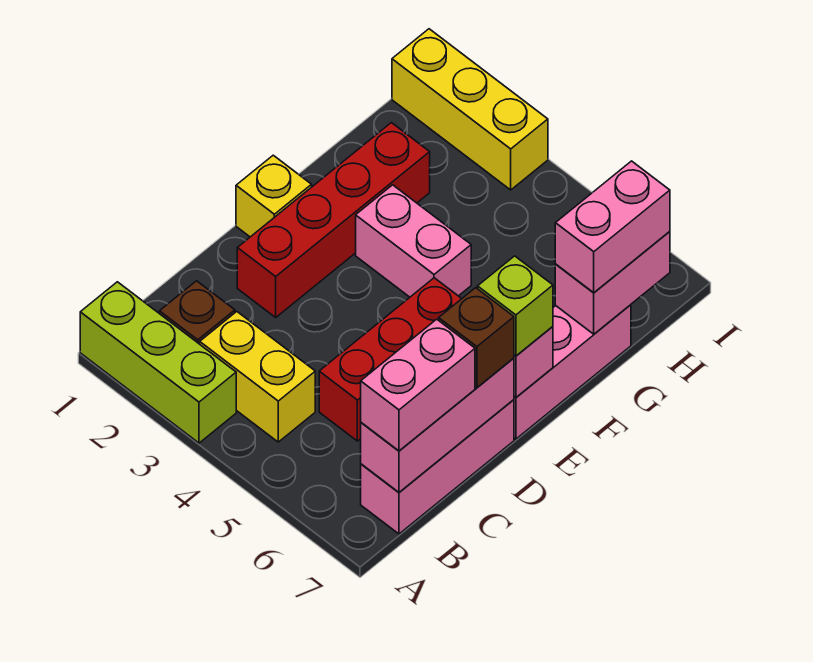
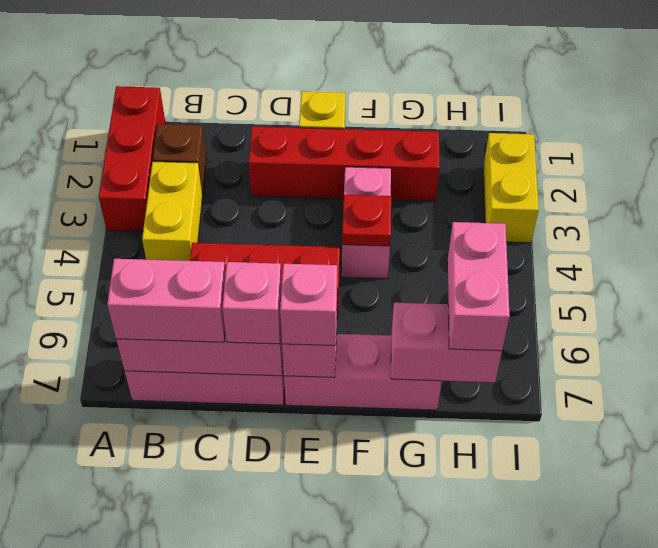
lime brick A1:A3 level 1 -> red brick A1:A3 level 1
brown brick D7 level 3 -> pink brick D7 level 3
lime brick E7 level 3 -> pink brick E7 level 3
none -> red plate F4 level 2
pink brick G7:H7 level 3 -> pink brick H6:H7 level 3
yellow brick I1:I3 level 1 -> yellow brick I2:I3 level 1

